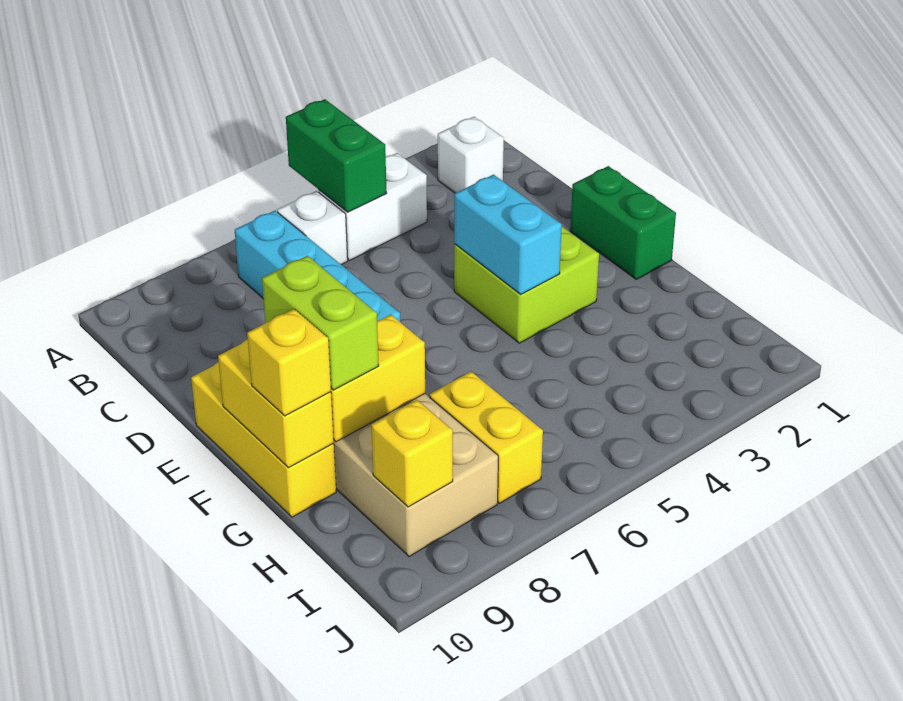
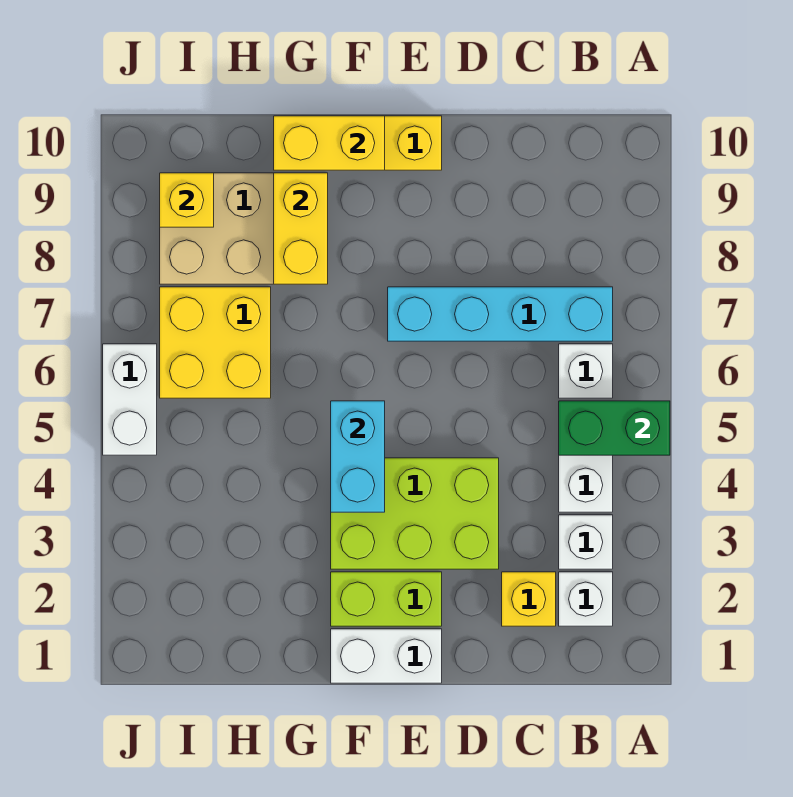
none -> white brick B3 level 1
green brick E1:F1 level 1 -> white brick E1:F1 level 1
lime brick E3:F4 level 1 -> lime brick D3:F4 level 1
cyan brick E4:F4 level 2 -> cyan brick F4:F5 level 2
lime brick F9:G9 level 3 -> lime brick E2:F2 level 1
yellow brick G10 level 3 -> yellow brick C2 level 1
yellow brick H7:I7 level 1 -> yellow brick H6:I7 level 1
none -> white brick J5:J6 level 1

